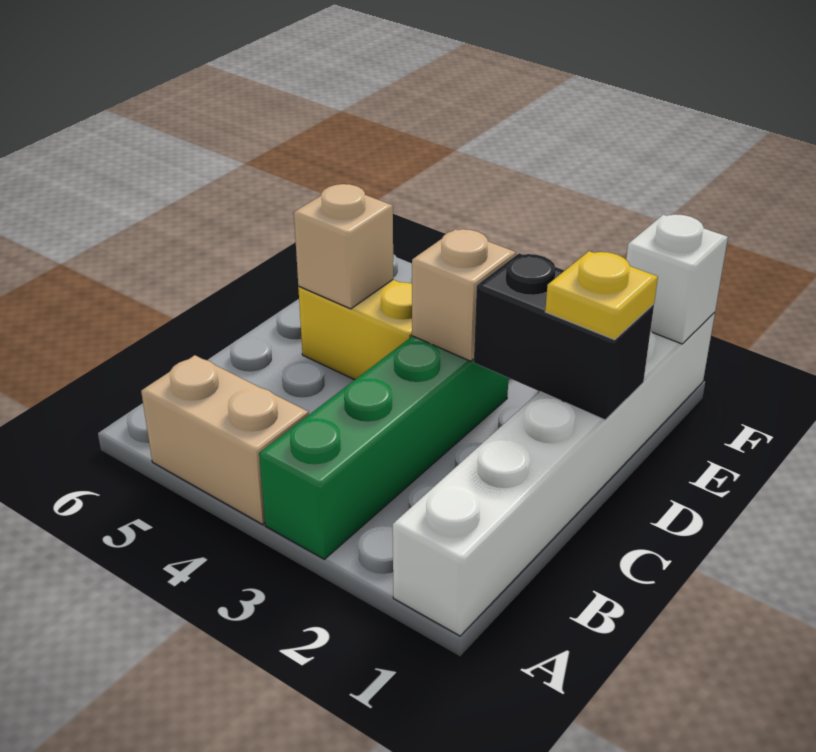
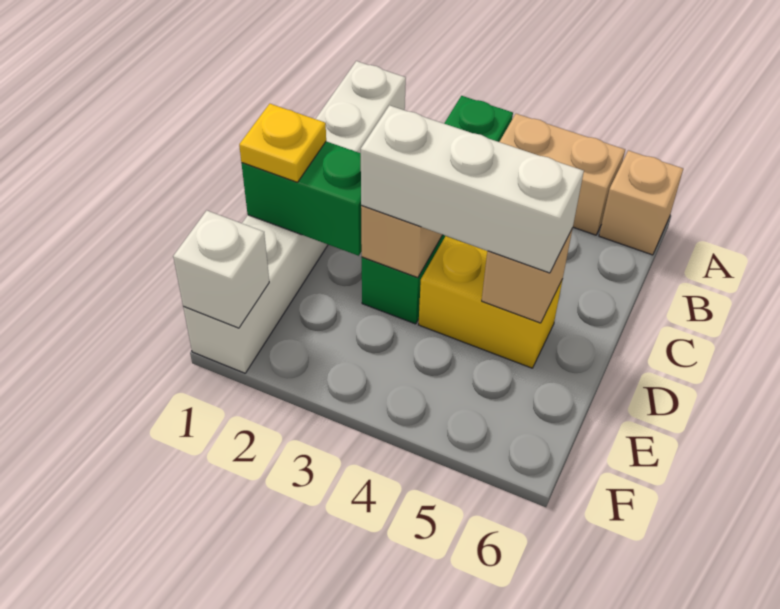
none -> tan brick A6 level 1
black brick D1:D2 level 2 -> green brick D1:D2 level 2
none -> white brick D3:D5 level 3

